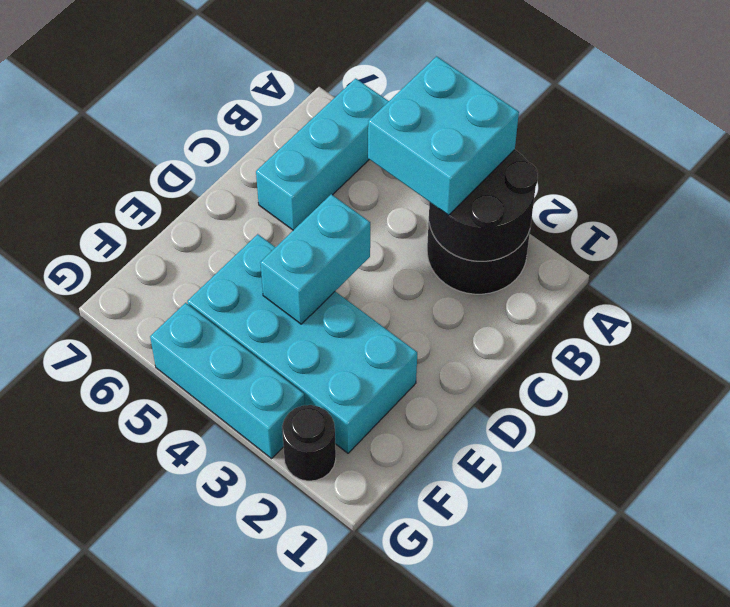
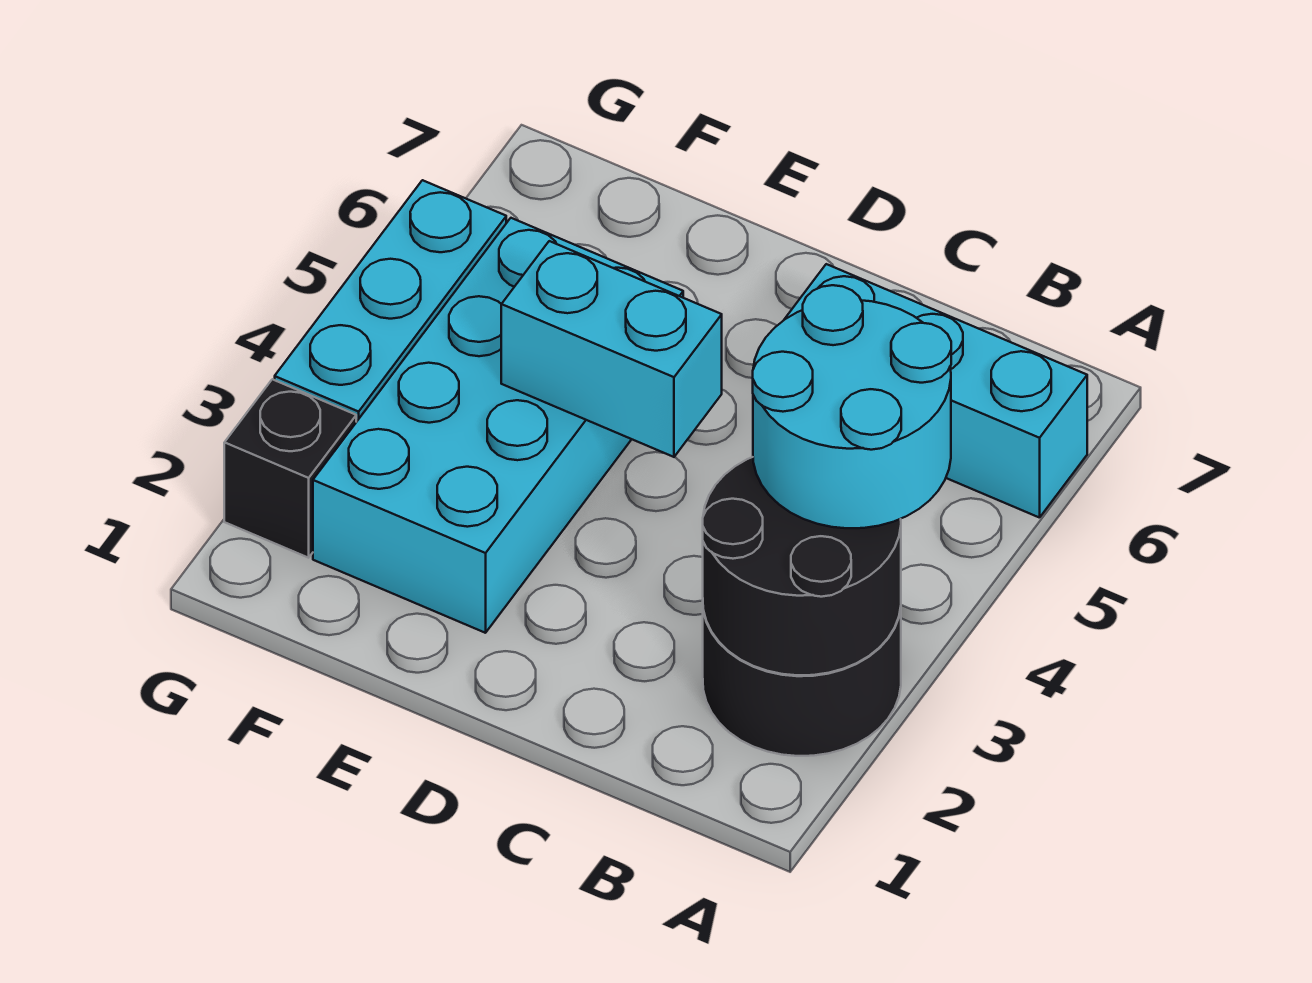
cyan brick A3:B4 level 3 -> cyan round brick A3:B4 level 3
black round brick G2 level 1 -> black brick G2 level 1

